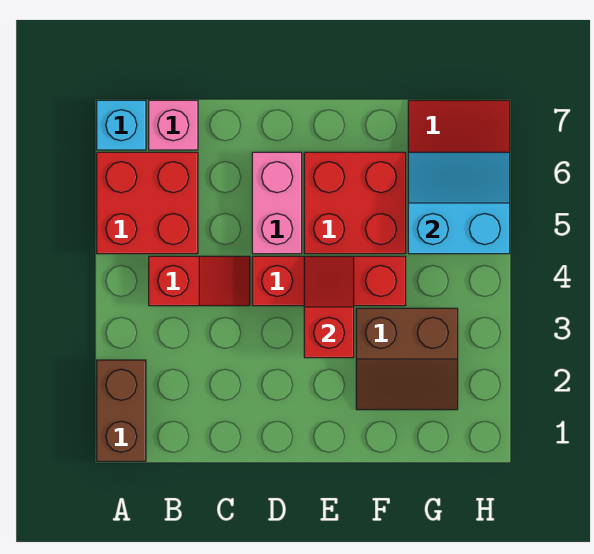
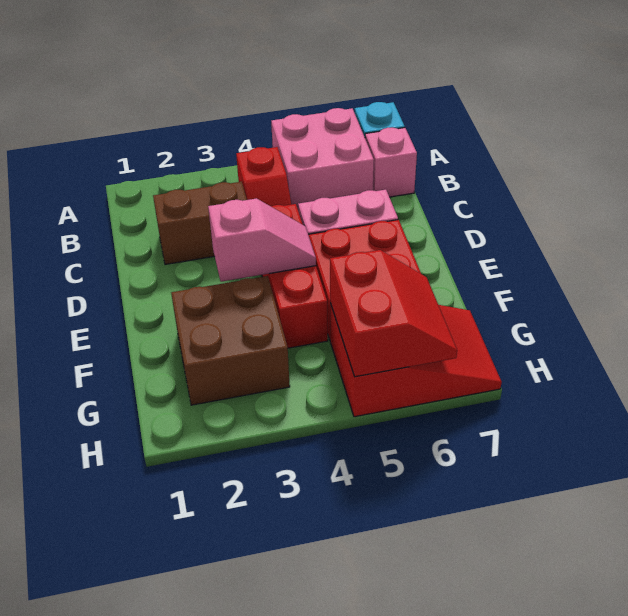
brown brick A1:A2 level 1 -> brown brick C2:C3 level 1
red brick A5:B6 level 1 -> pink brick A5:B6 level 1
red slope E3:E4 level 2 top 3 -> pink slope E3:E4 level 2 top 3
brown slope F2:G3 level 1 top 3 -> brown brick F2:G3 level 1
cyan slope G5:H6 level 2 top 5 -> red slope G5:H6 level 2 top 5

